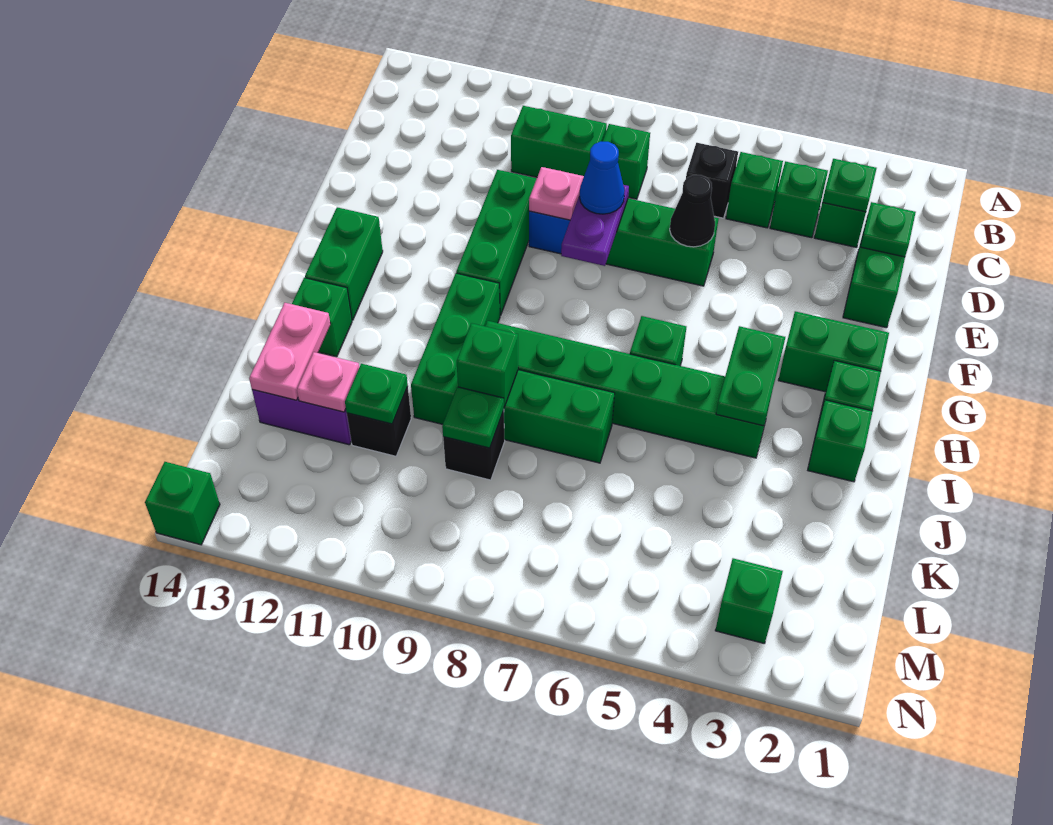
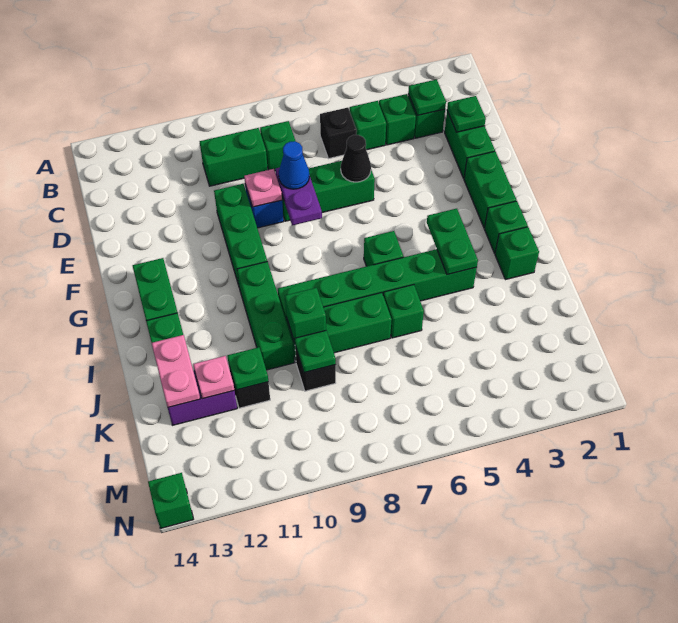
green brick G2:G3 level 1 -> green brick F2:G2 level 1
green brick M3 level 1 -> green brick J6 level 1

